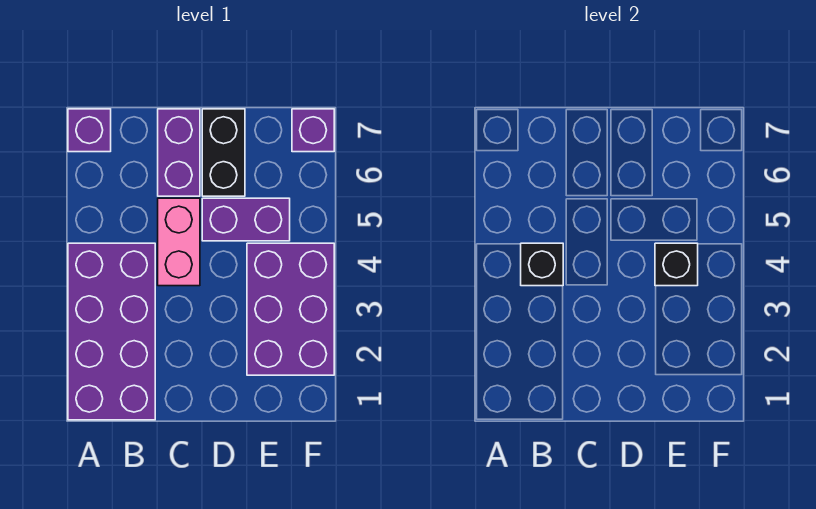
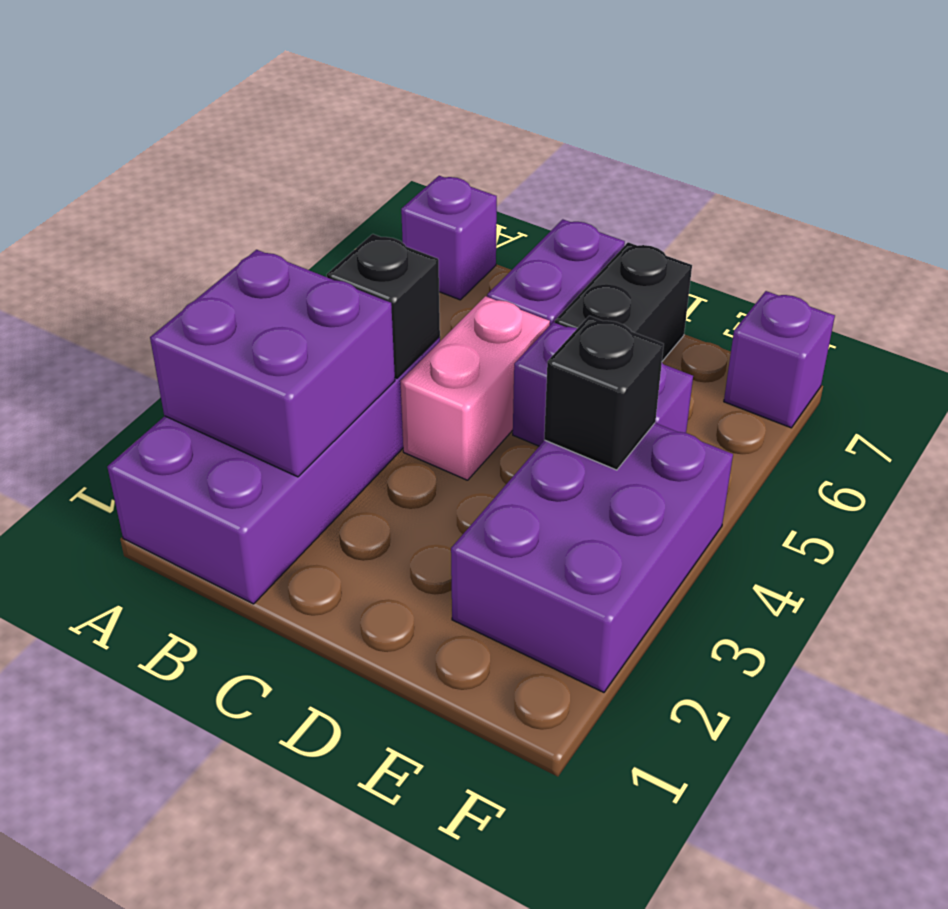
none -> purple brick A2:B3 level 2

